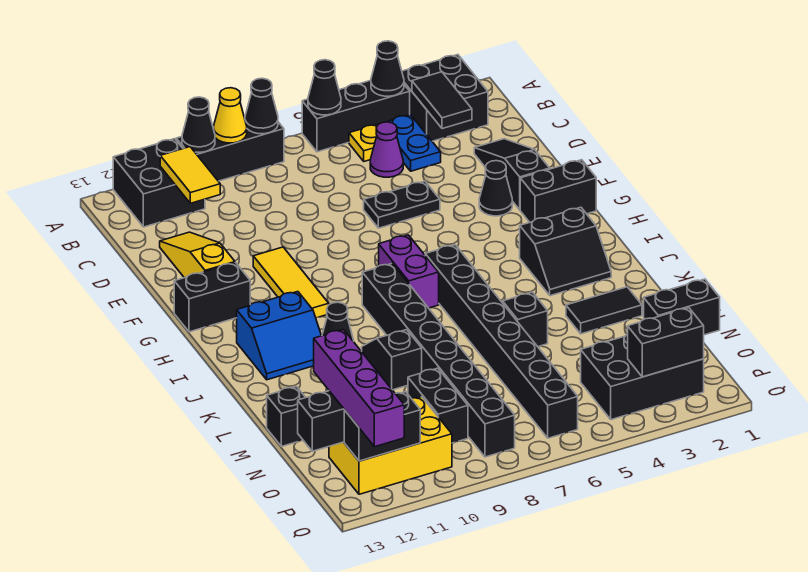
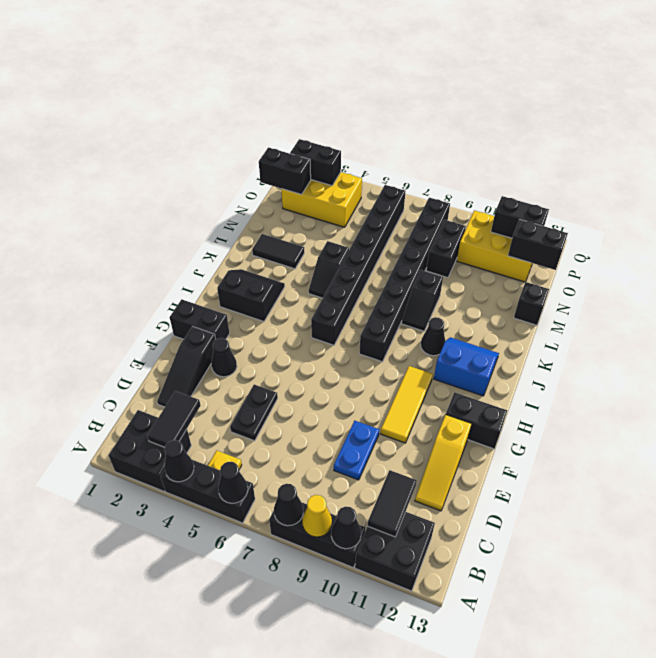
blue plate B4:C4 level 1 -> blue plate D9:E9 level 1
yellow tile B11:C11 level 2 -> black tile B11:C11 level 2
purple cone C5 level 1 -> none
black plate E5:E6 level 1 -> black plate D5:E5 level 1
purple brick H7:I7 level 1 -> none
purple brick N12:Q12 level 3 -> none
black brick O2:P4 level 1 -> yellow brick O2:P4 level 1

